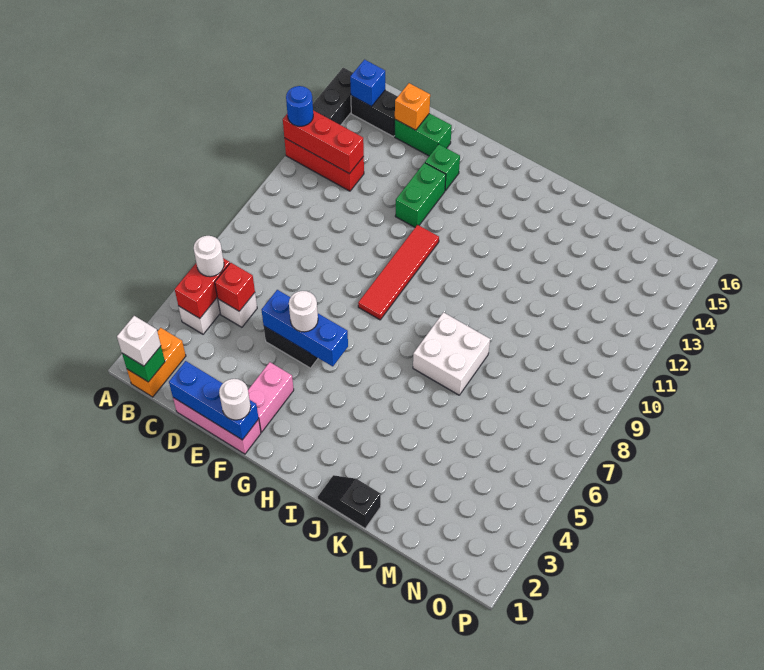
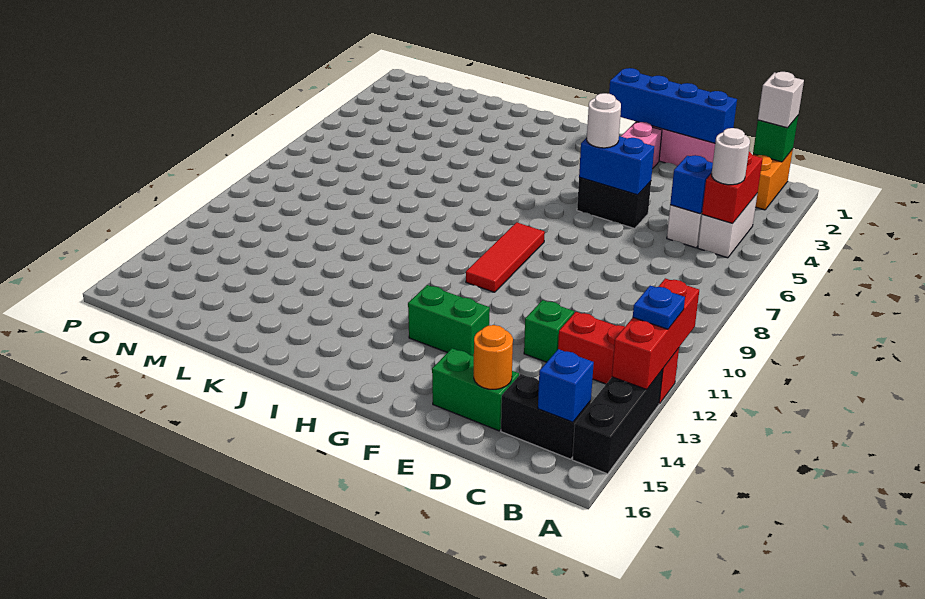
red brick A12:C12 level 2 -> red brick A11:A13 level 2
blue round brick A12 level 3 -> blue plate A12 level 3
red brick C5 level 2 -> blue brick C5 level 2
blue brick D1:F1 level 2 -> blue brick D1:G1 level 2
orange brick D15 level 2 -> orange round brick D15 level 2
blue brick E5:G5 level 2 -> blue brick E5:F5 level 2
white round brick F1 level 3 -> none
green brick F12:F13 level 1 -> green brick F13:G13 level 1
green brick F14 level 1 -> green brick D12 level 1
red tile G8:G11 level 1 -> red tile G8:G10 level 1
black slope J1:K1 level 1 top K -> none
white brick J7:K8 level 1 -> none

